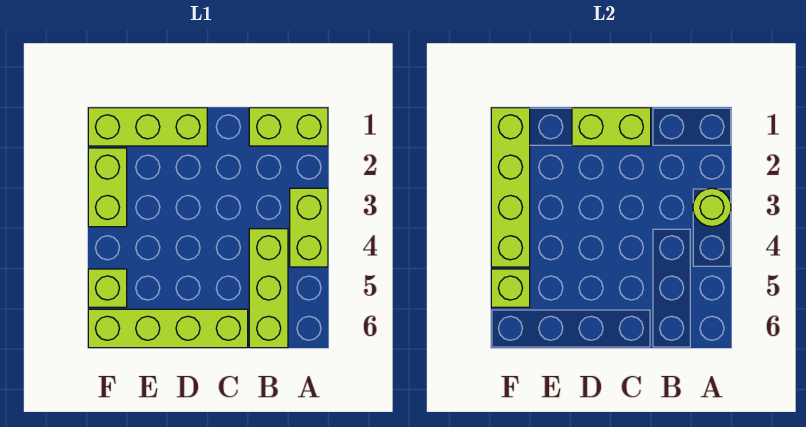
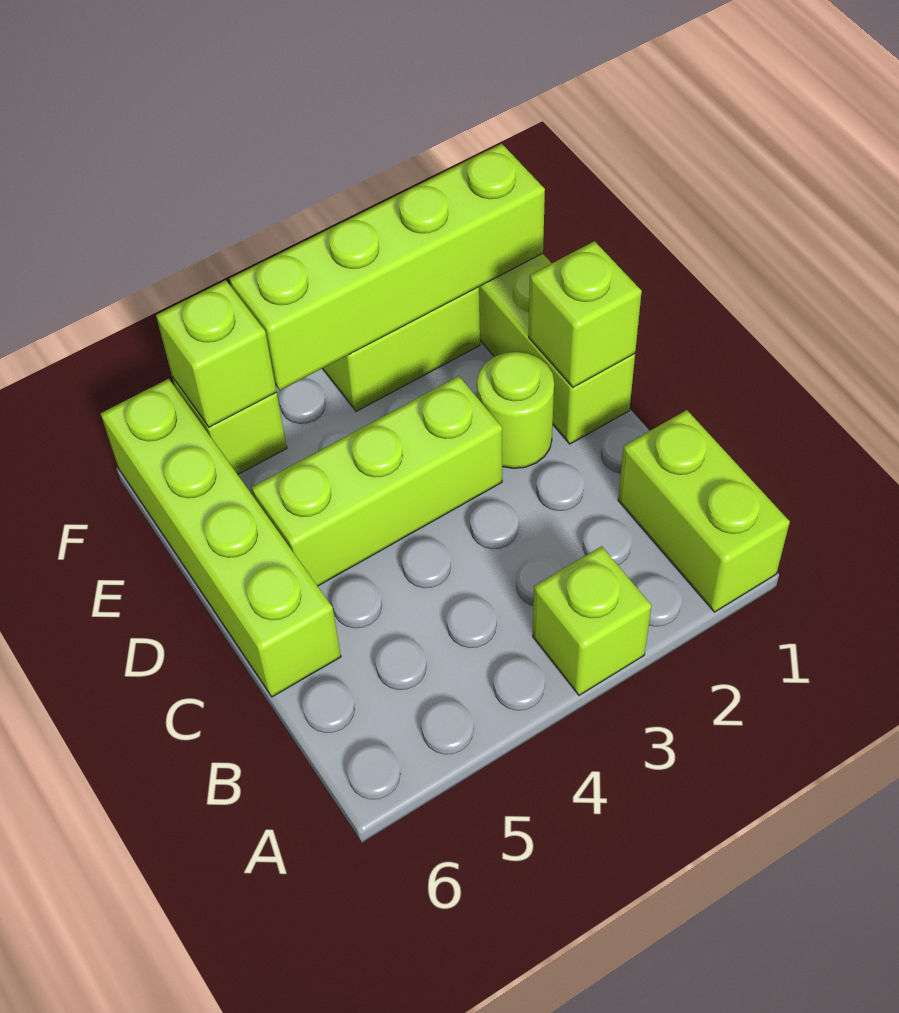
lime brick A3:A4 level 1 -> lime brick A3 level 1
lime round brick A3 level 2 -> lime round brick D2 level 1
lime brick B4:B6 level 1 -> lime brick D3:D5 level 1
lime brick C1:D1 level 2 -> lime brick D1 level 2

